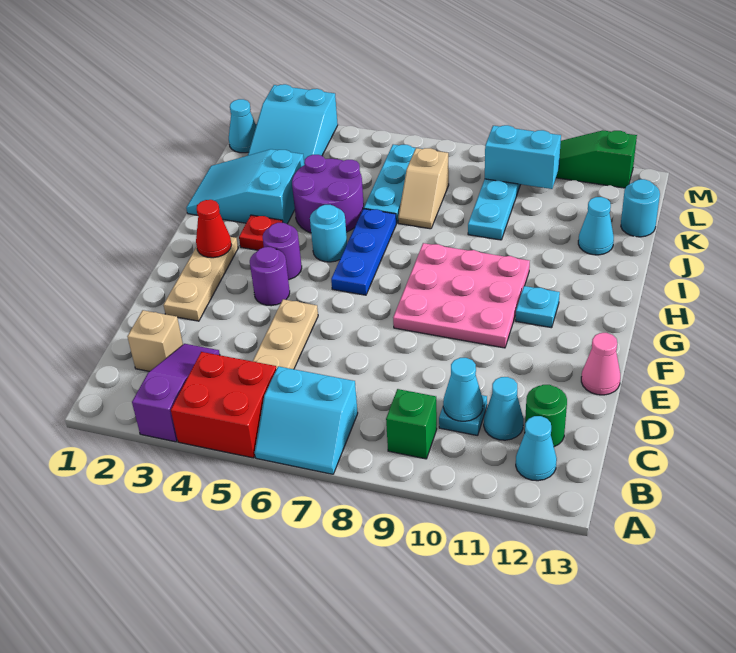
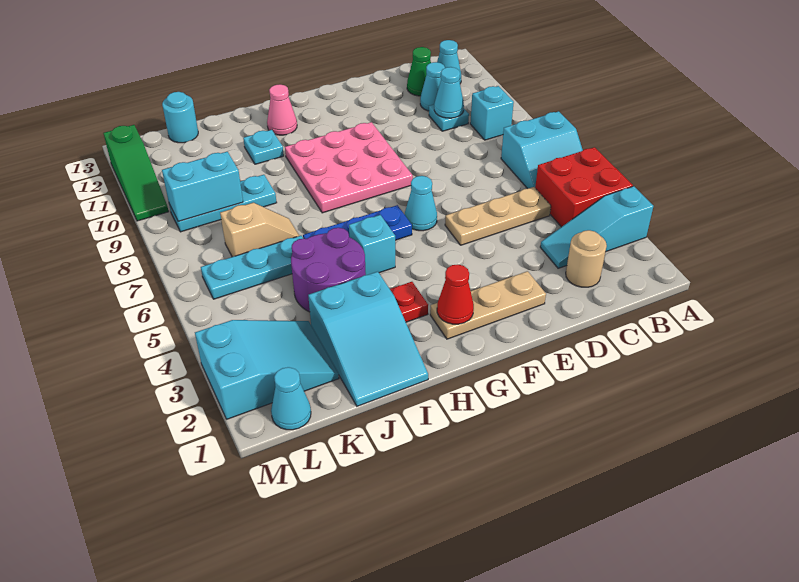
purple slope A3:C3 level 1 top A -> cyan slope A3:C3 level 1 top A
cyan slope A6:B7 level 1 top B -> cyan slope A6:B7 level 1 top 7
green brick B9 level 1 -> cyan brick B9 level 1
tan brick C2 level 1 -> tan round brick C2 level 1
green round brick C12 level 1 -> green cone C12 level 1
pink cone E13 level 1 -> pink cone H12 level 1
purple round brick F4 level 1 -> none
purple round brick G4 level 1 -> none
cyan plate G11 level 1 -> cyan plate I11 level 1
cyan round brick H5 level 1 -> cyan brick H5 level 1
cyan cone J12 level 1 -> cyan cone F6 level 1
cyan brick L9:L10 level 2 -> cyan brick K9:L9 level 2

